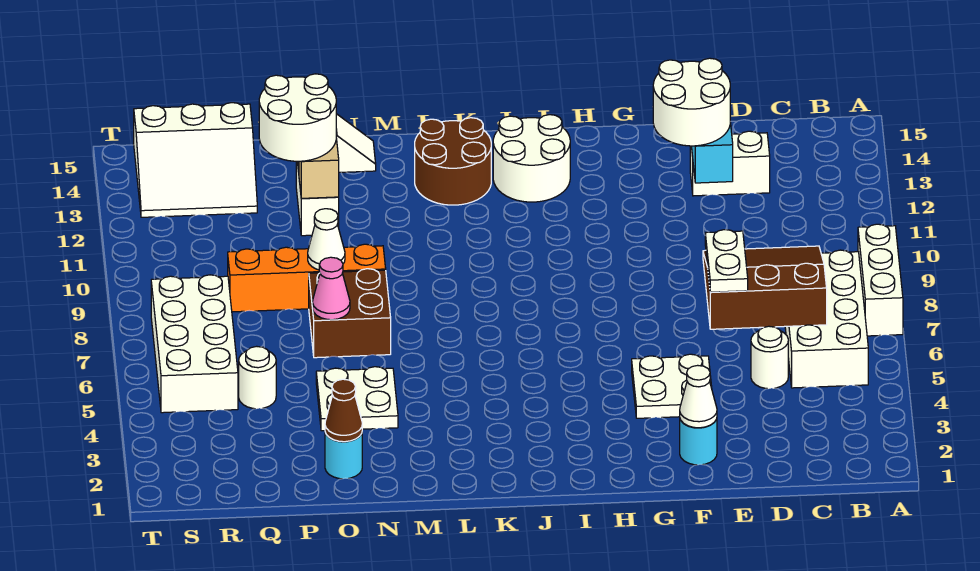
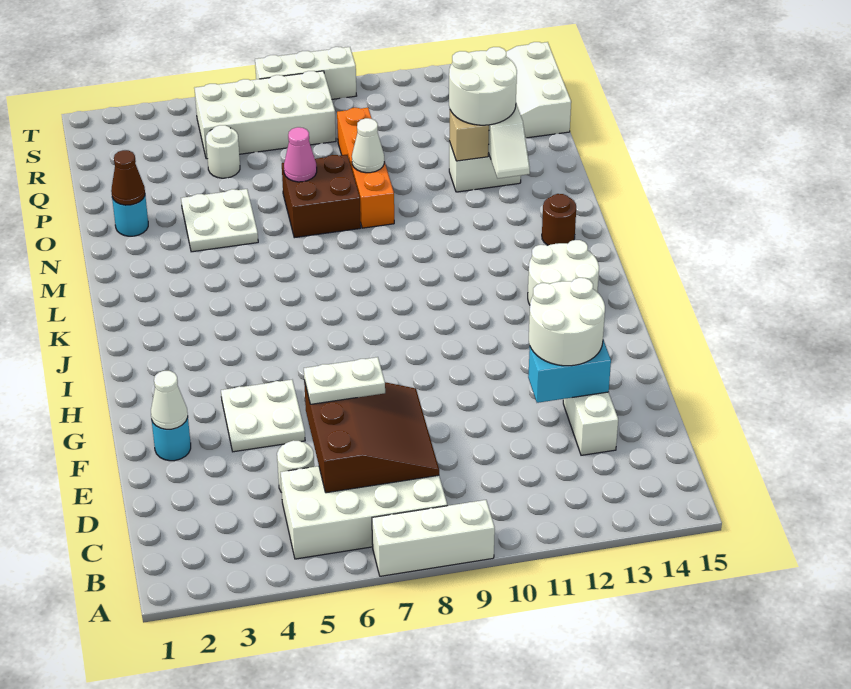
brown round brick K13:L14 level 1 -> brown round brick L14 level 1
none -> white brick T7:T9 level 1

